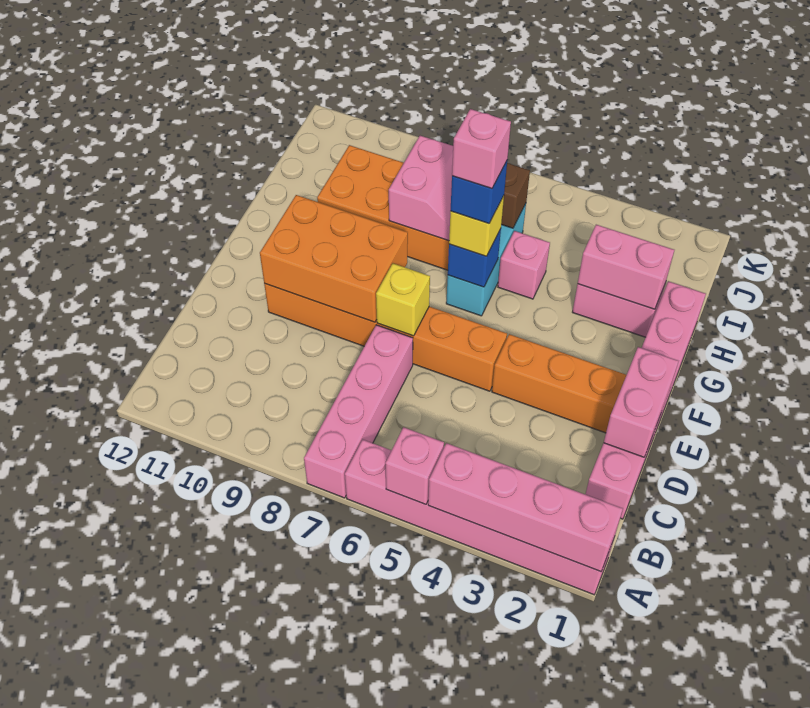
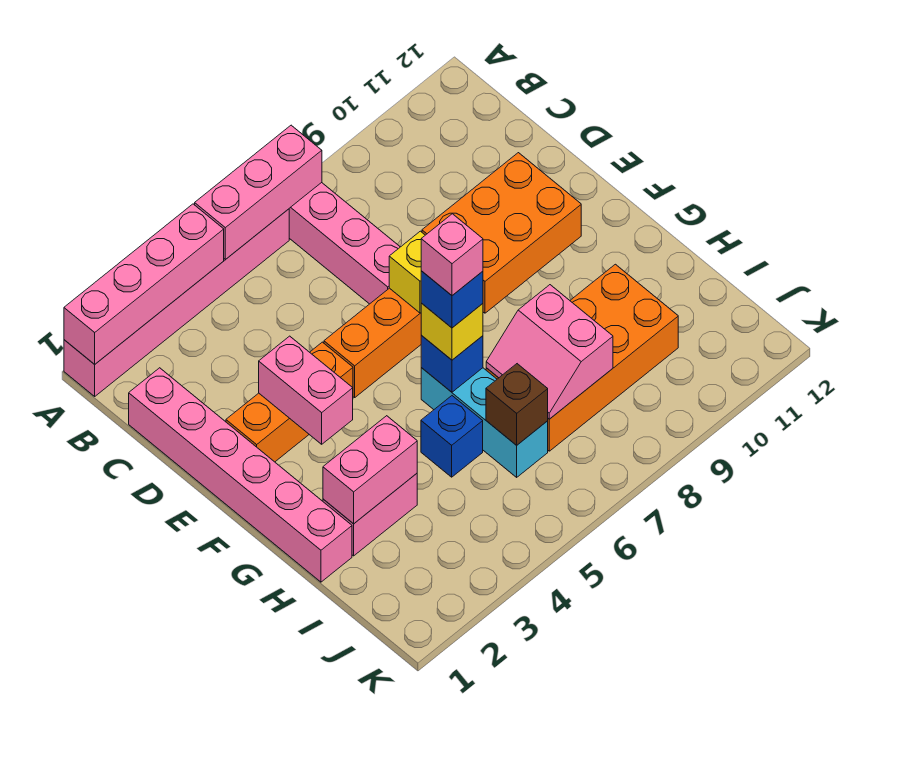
pink brick A5 level 2 -> pink brick A5:A7 level 2
pink brick D1:E1 level 2 -> pink brick E3:F3 level 2
pink brick H5 level 1 -> blue brick H5 level 1

